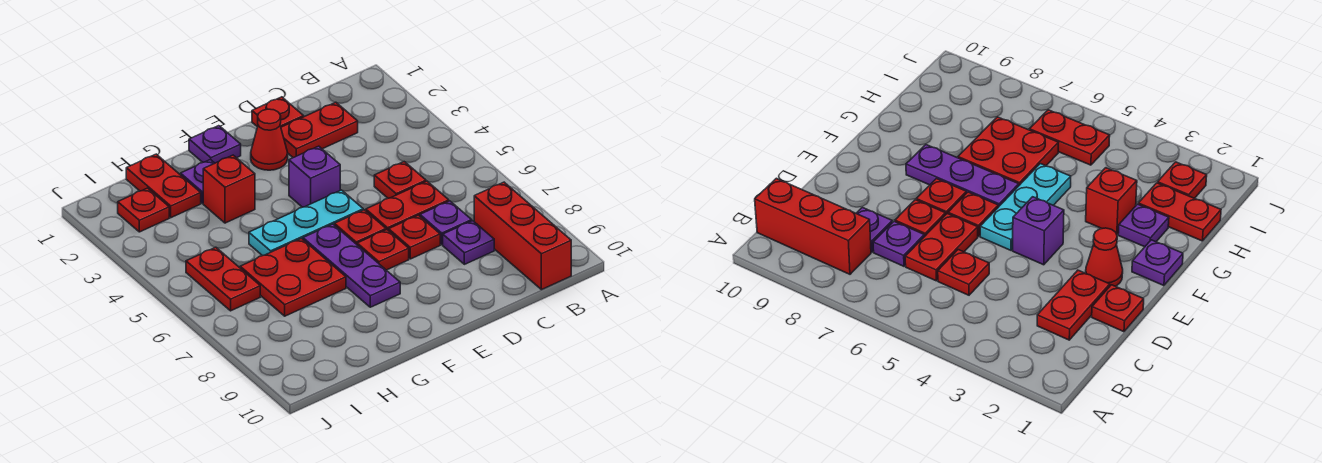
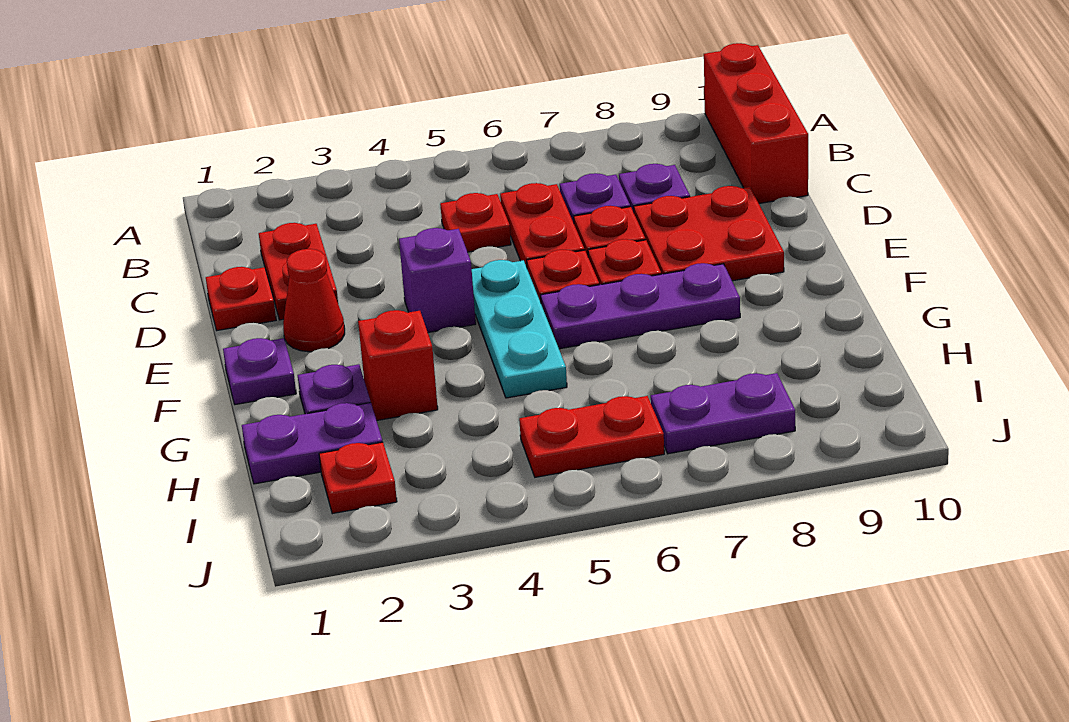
red brick B8:B10 level 1 -> red brick A10:C10 level 1
red plate G6:H7 level 1 -> red plate D8:E9 level 1
red plate H1:H2 level 1 -> purple plate H1:H2 level 1
none -> purple plate I7:I8 level 1

